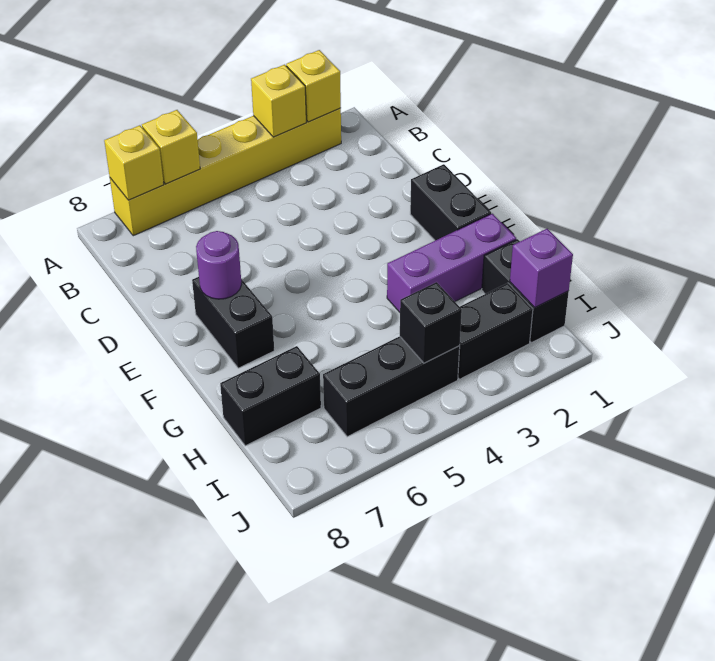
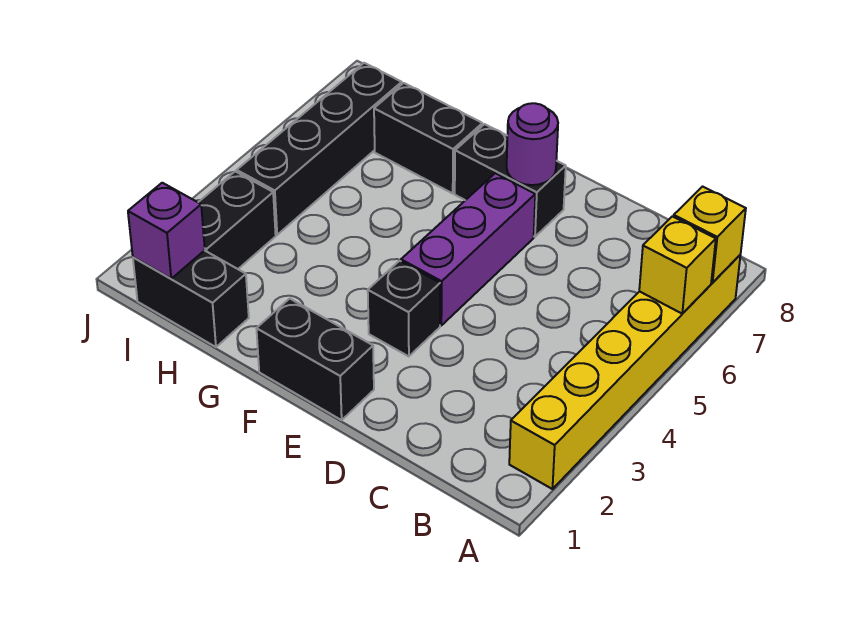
yellow brick A2 level 2 -> none
yellow brick A3 level 2 -> none
purple brick G1:G3 level 1 -> purple brick E4:E6 level 1
black brick H7:H8 level 1 -> black brick G7:H7 level 1
black brick I4:I6 level 1 -> black brick I4:I7 level 1
black brick I4 level 2 -> black brick E3 level 1

